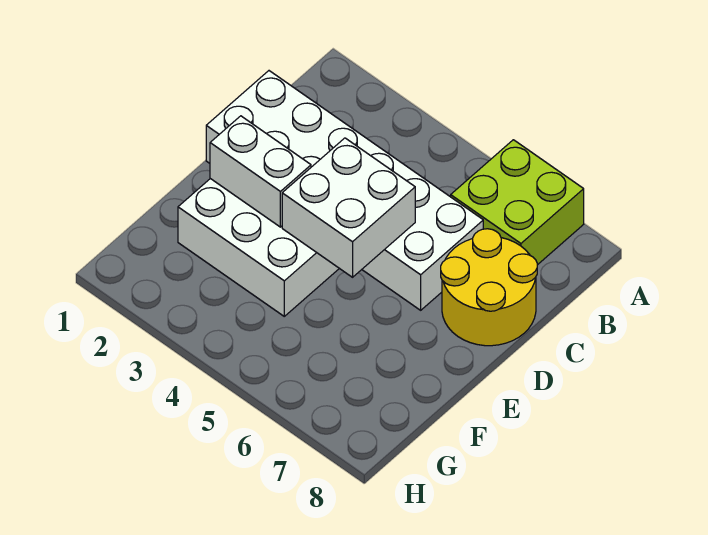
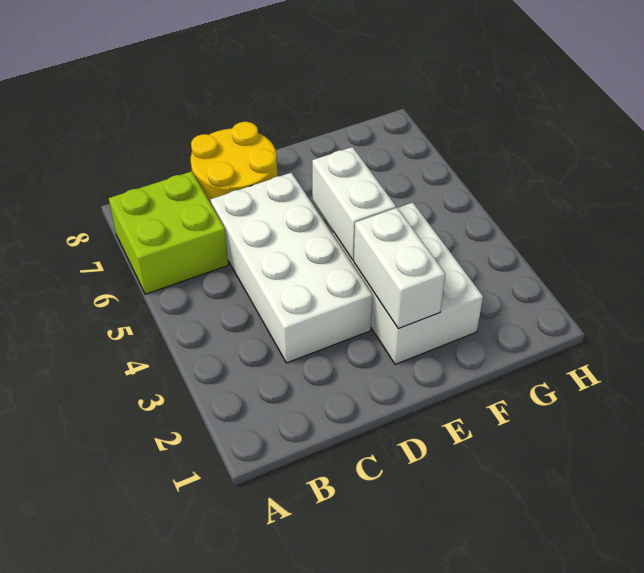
white brick C1:D6 level 1 -> white brick C3:D6 level 1
white brick D4:E5 level 2 -> white brick E4:E5 level 2

